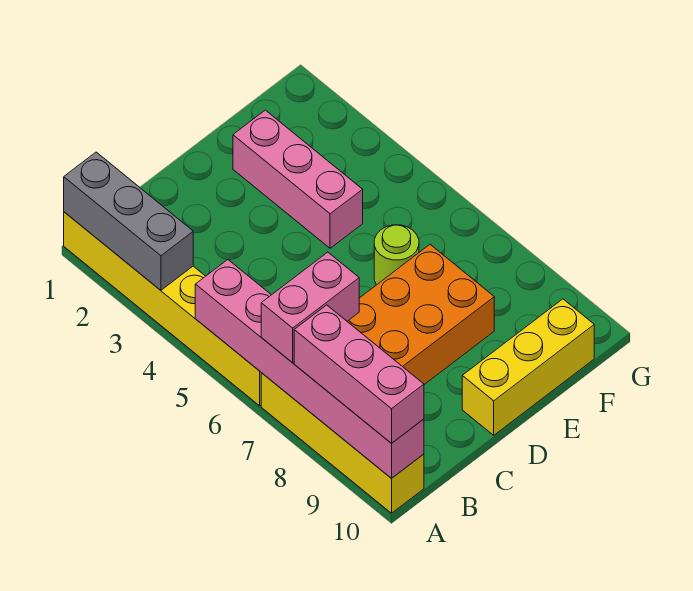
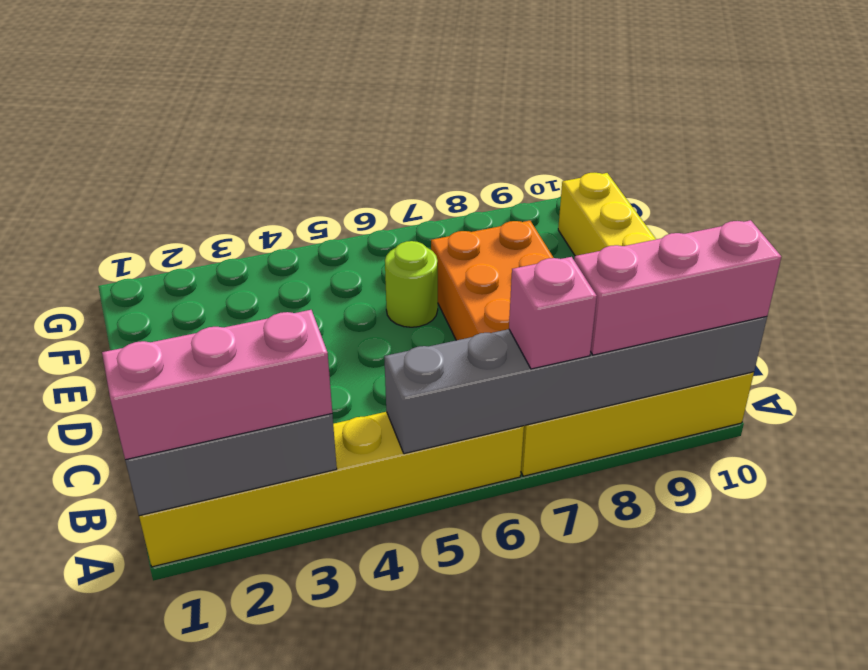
pink brick A5:A10 level 2 -> grey brick A5:A10 level 2
pink brick A7:B7 level 3 -> pink brick A7 level 3
pink brick E2:E4 level 1 -> pink brick A1:A3 level 3

